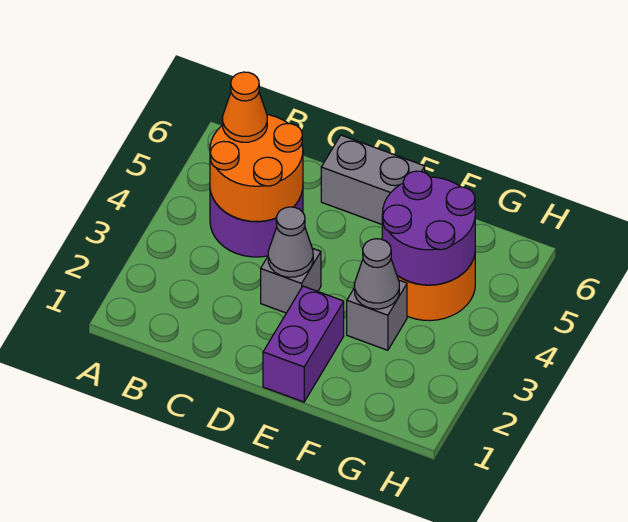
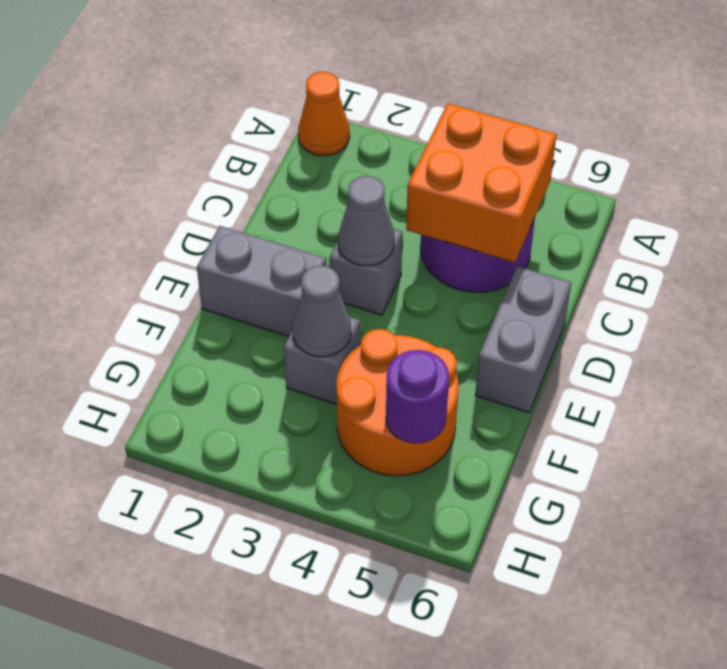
orange round brick B4:C5 level 2 -> orange brick B4:C5 level 2
orange cone B5 level 3 -> orange cone A1 level 1
purple brick E1:E2 level 1 -> grey brick E1:E2 level 1
purple round brick F4:G5 level 2 -> purple round brick G5 level 2

